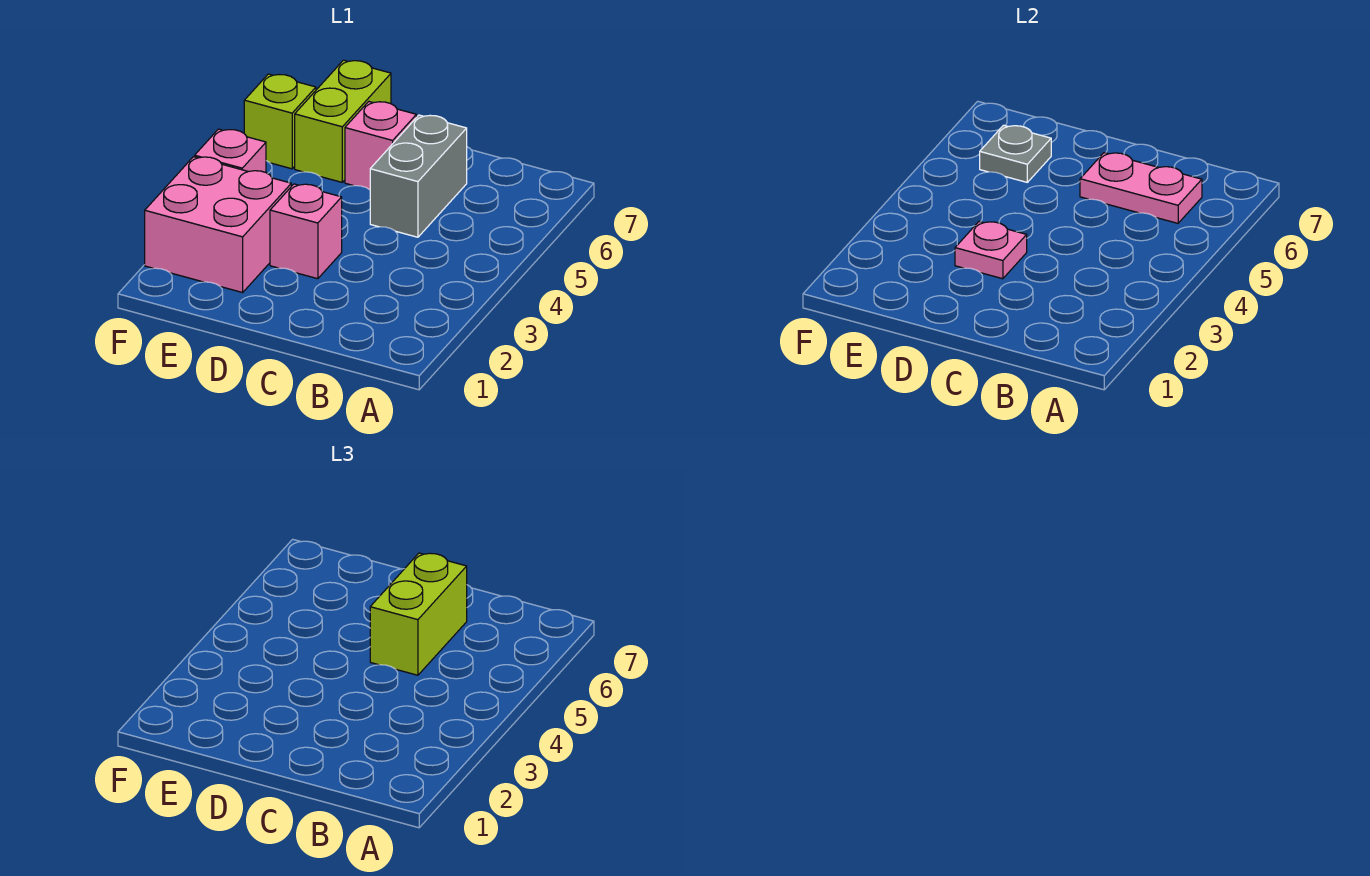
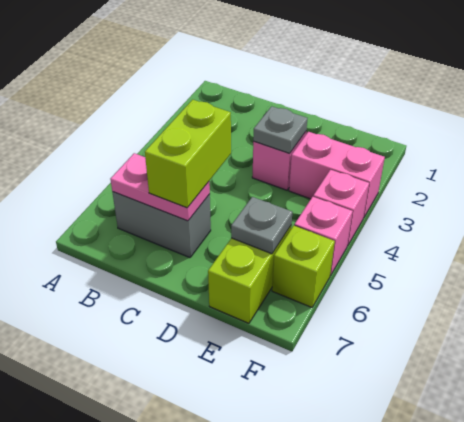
grey brick C5:C6 level 1 -> grey brick B6:C6 level 1
pink plate D3 level 2 -> grey plate D3 level 2
pink brick D6 level 1 -> pink brick F5 level 1
pink brick E2:F3 level 1 -> pink brick E3:F3 level 1

